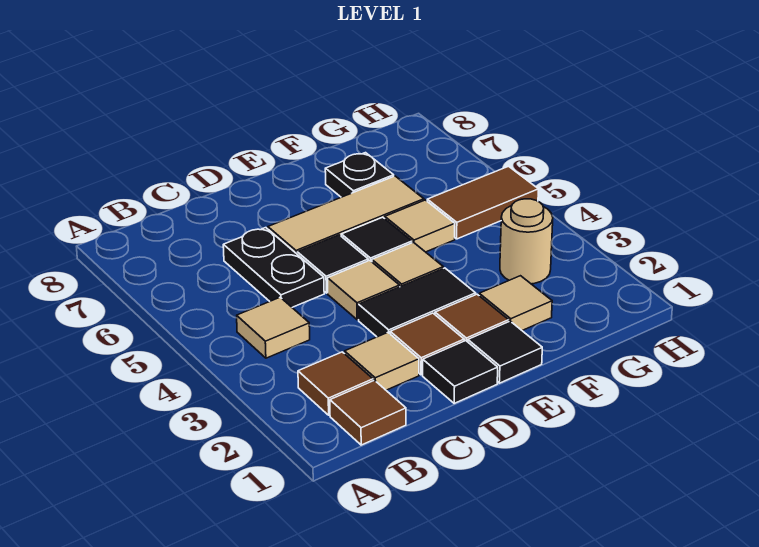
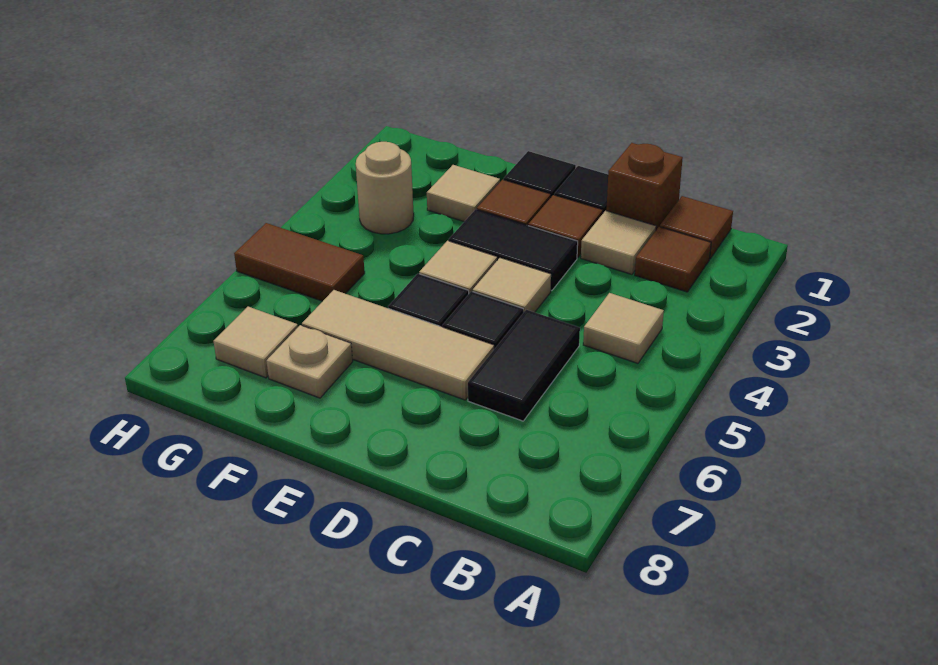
none -> brown brick C1 level 1
black plate C5:C6 level 1 -> black tile C5:C6 level 1
tan tile F5 level 1 -> tan tile G7 level 1
black plate F7 level 1 -> tan plate F7 level 1

